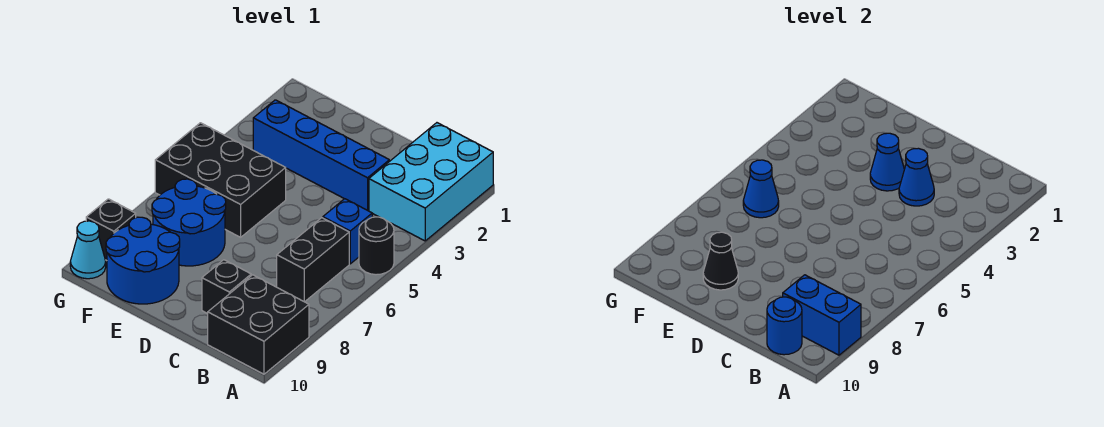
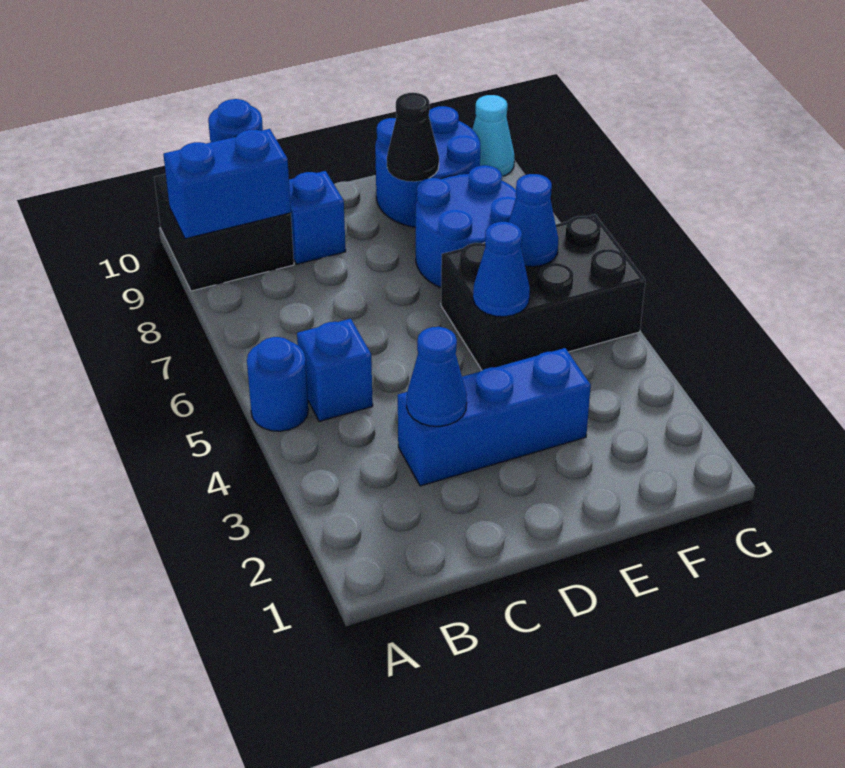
cyan brick A1:B3 level 1 -> none
black round brick A5 level 1 -> blue round brick A5 level 1
black brick B6:B7 level 1 -> none
blue brick C3:F3 level 1 -> blue brick C3:E3 level 1
black brick C9 level 1 -> blue brick C9 level 1
blue cone D3 level 2 -> blue cone E5 level 2
black brick G9 level 1 -> none

